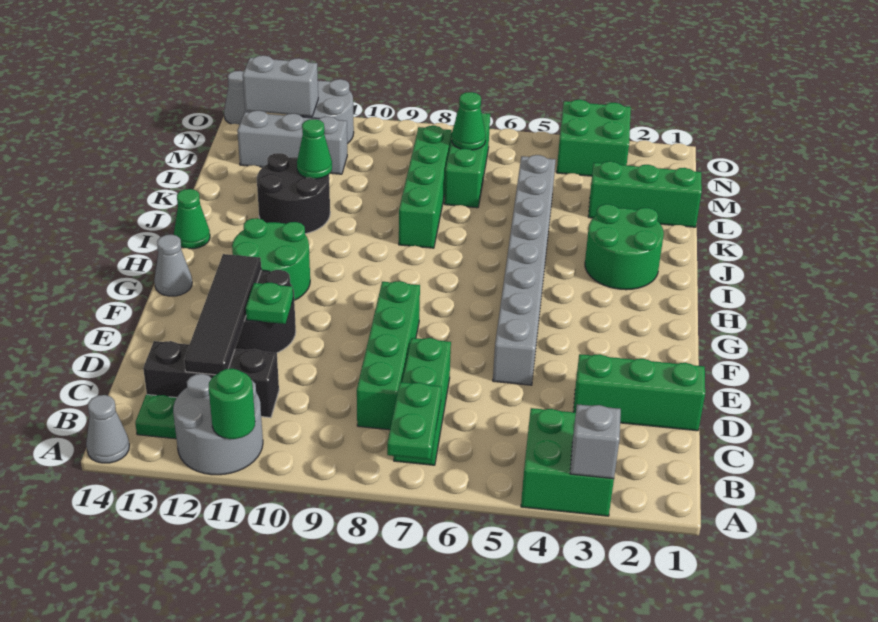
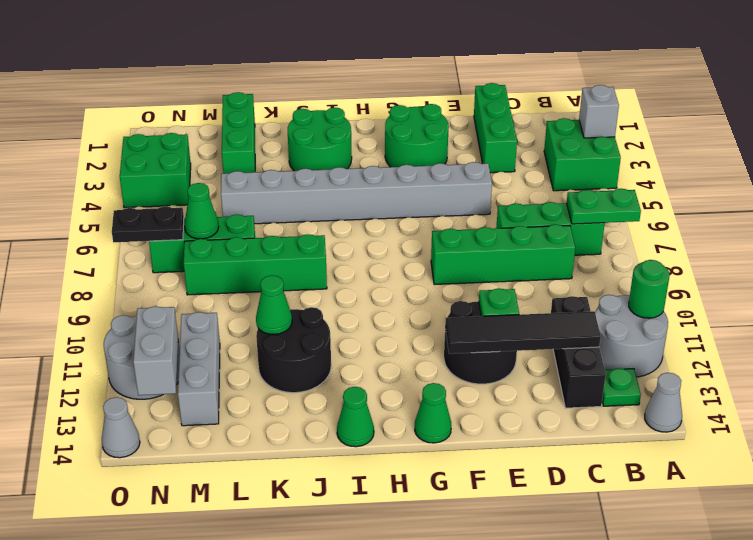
green round brick G11:H12 level 1 -> green round brick F2:G3 level 1
grey cone G14 level 1 -> green cone G14 level 1
none -> black plate N7:O7 level 2

